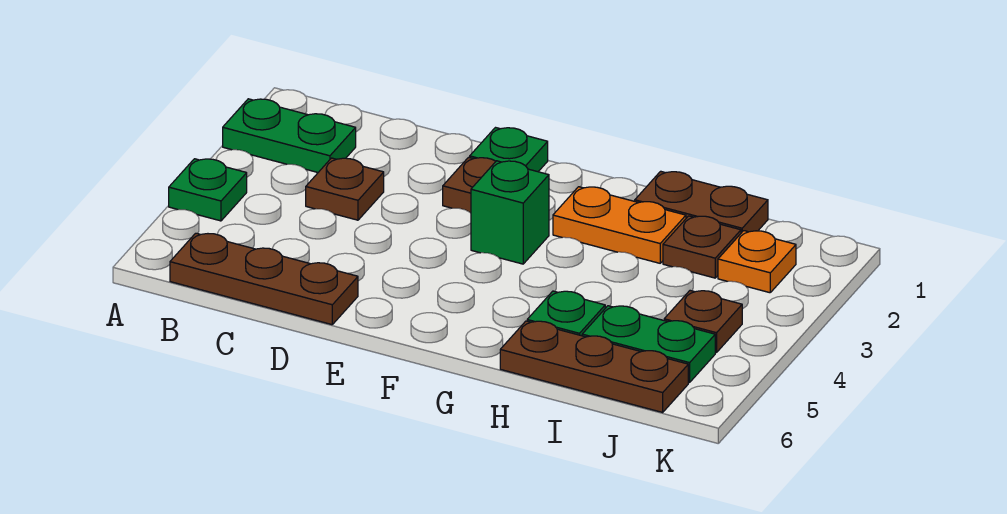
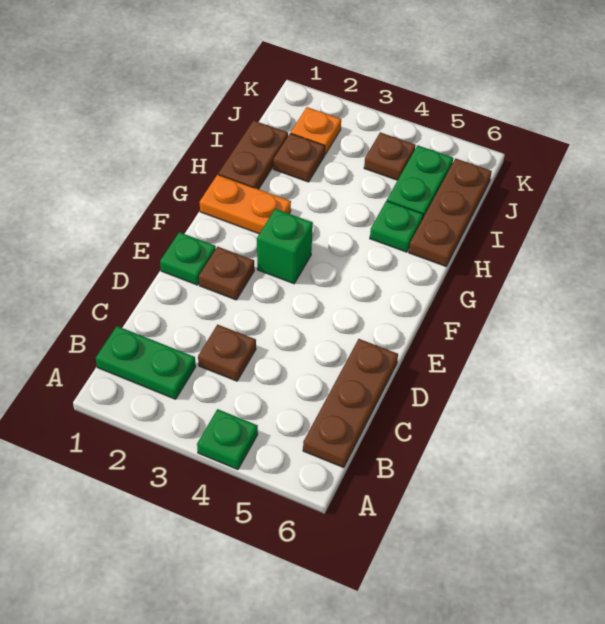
green plate A2:B2 level 1 -> green plate B1:B2 level 1
orange plate G2:H2 level 1 -> orange plate G1:G2 level 1

